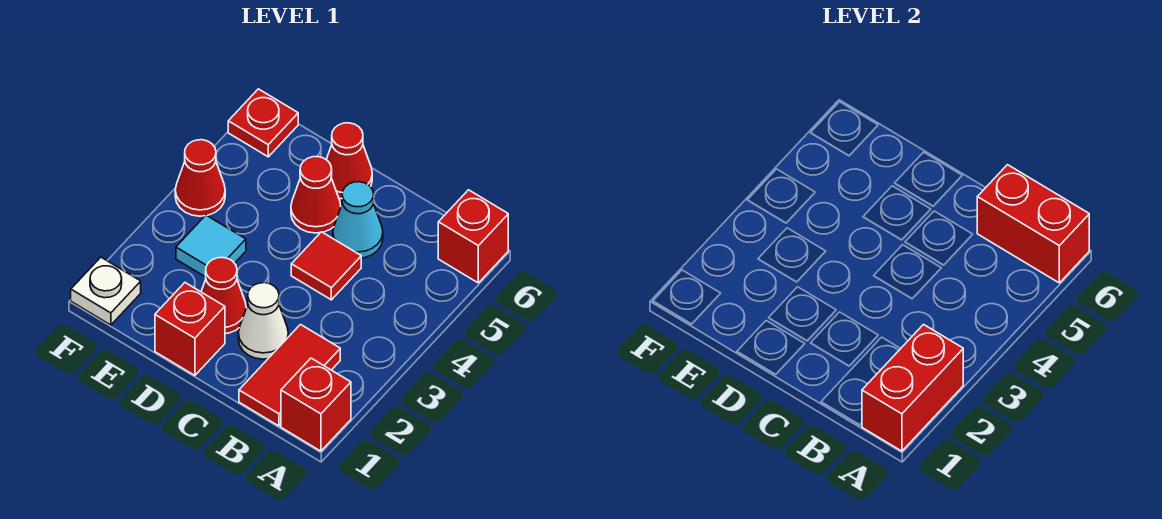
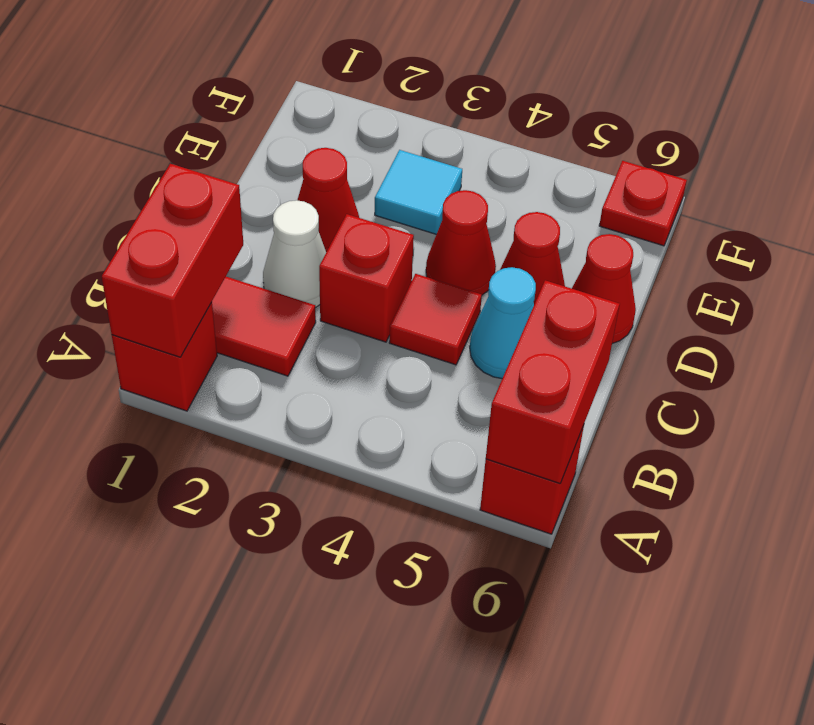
red brick A1:A2 level 2 -> red brick A1:B1 level 2
red brick D1 level 1 -> red brick C3 level 1
white plate F1 level 1 -> none
red cone F4 level 1 -> red cone D4 level 1

